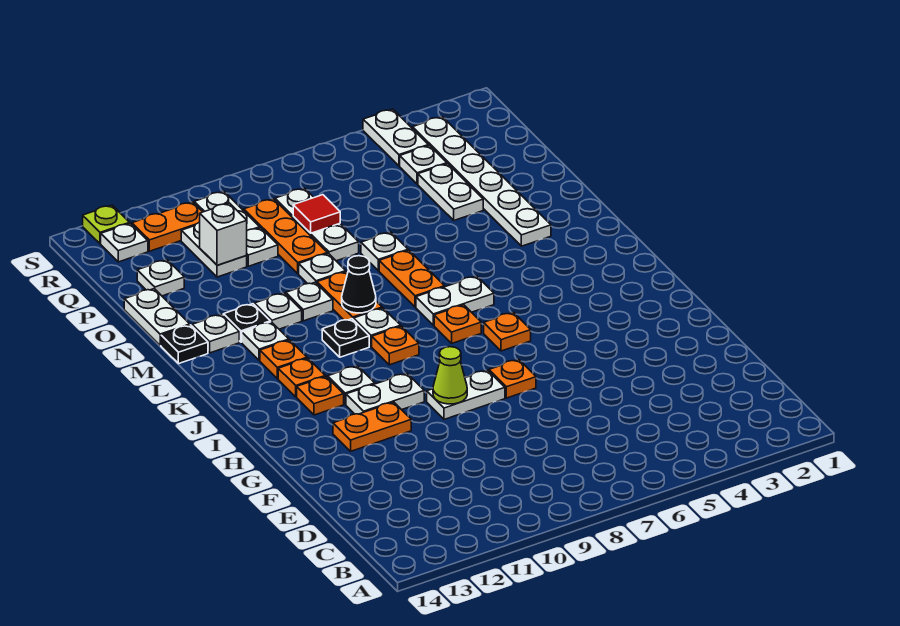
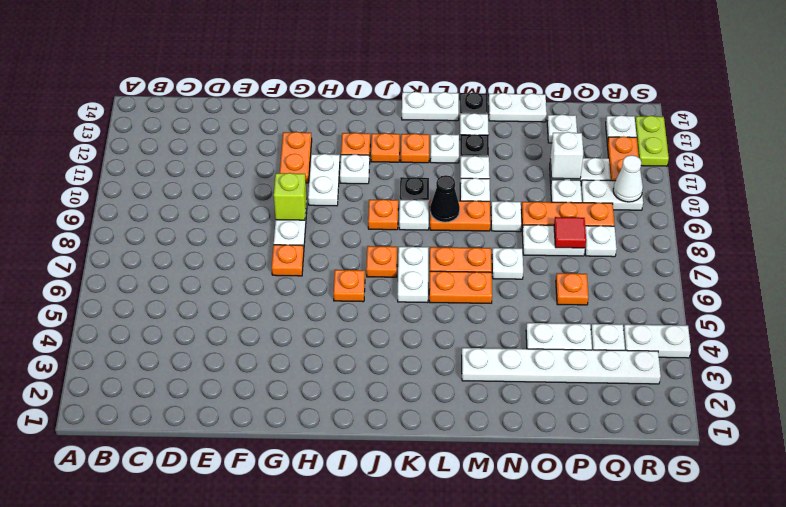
lime cone G9 level 2 -> lime brick G9 level 2
none -> white plate K14:L14 level 1
none -> orange plate L6:M6 level 1
none -> orange plate P6 level 1
none -> white cone R10 level 2
lime plate S13 level 1 -> lime plate S12:S13 level 1

